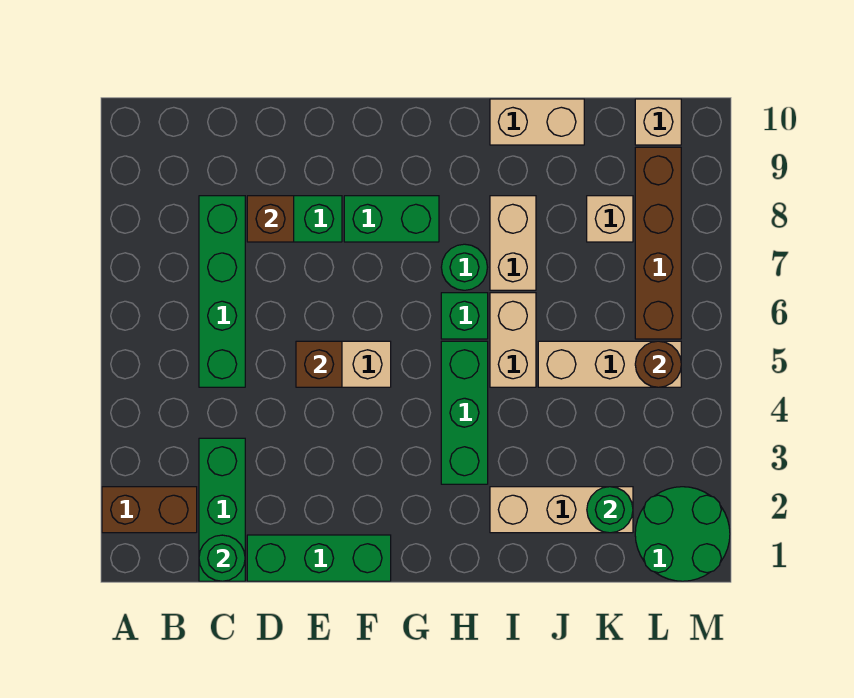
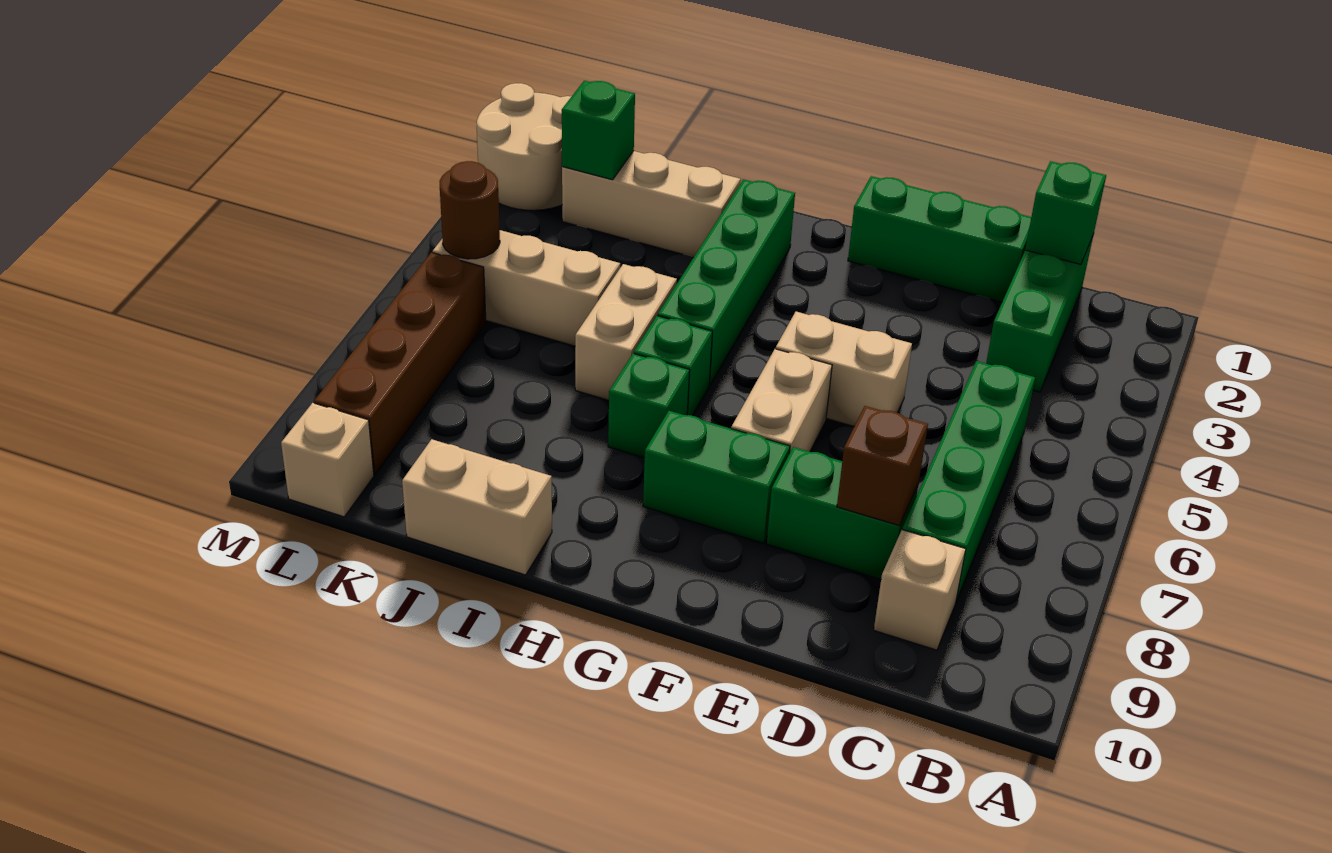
brown brick A2:B2 level 1 -> none
green round brick C1 level 2 -> green brick C1 level 2
brown brick E5 level 2 -> none
green brick H3:H5 level 1 -> green brick H2:H5 level 1
green round brick H7 level 1 -> green brick H7 level 1
tan brick I7:I8 level 1 -> tan brick F6:F7 level 1
green round brick K2 level 2 -> green brick K2 level 2
tan brick K8 level 1 -> tan brick C9 level 1
green round brick L1:M2 level 1 -> tan round brick L1:M2 level 1

